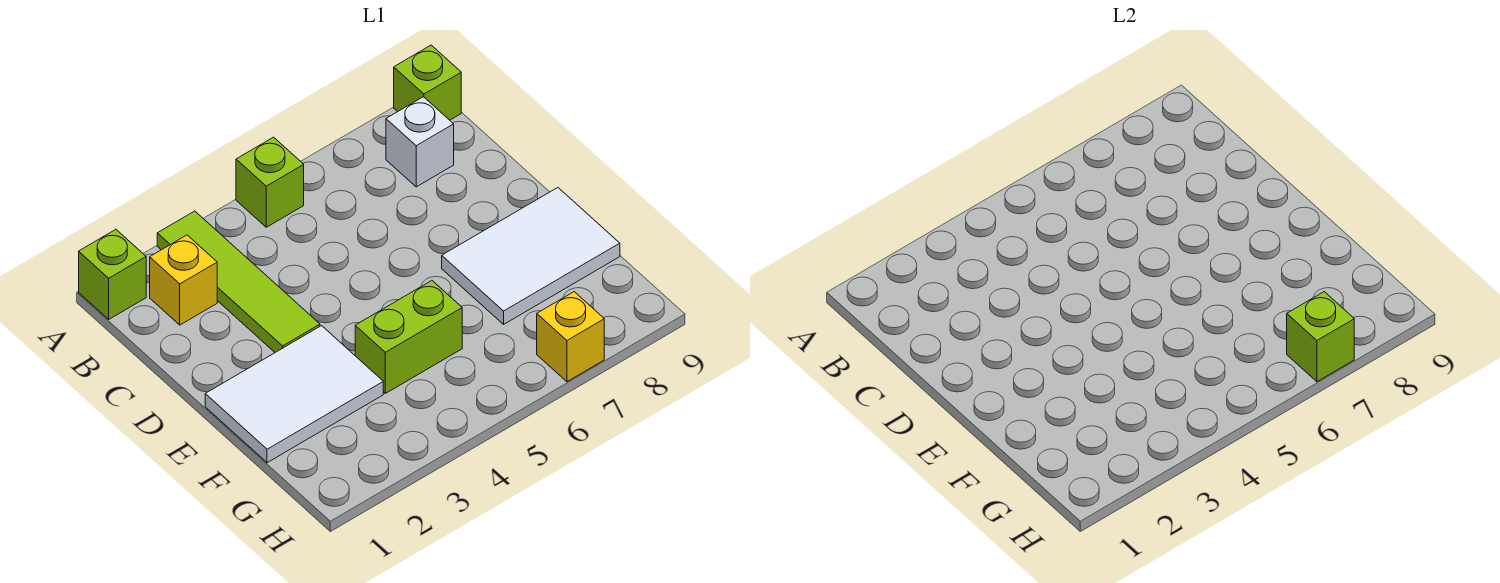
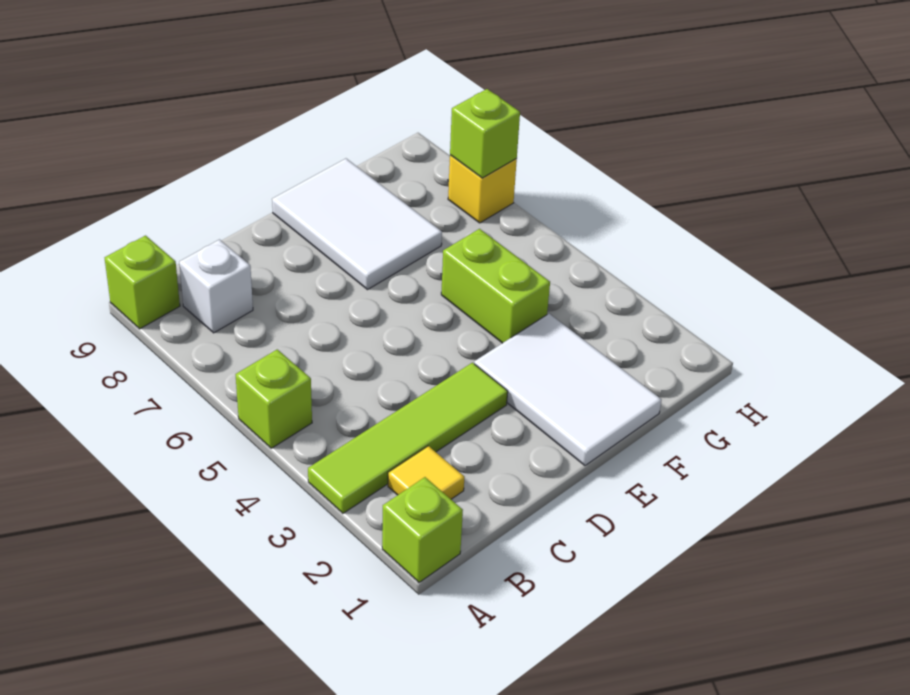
yellow brick B2 level 1 -> yellow tile B2 level 1

